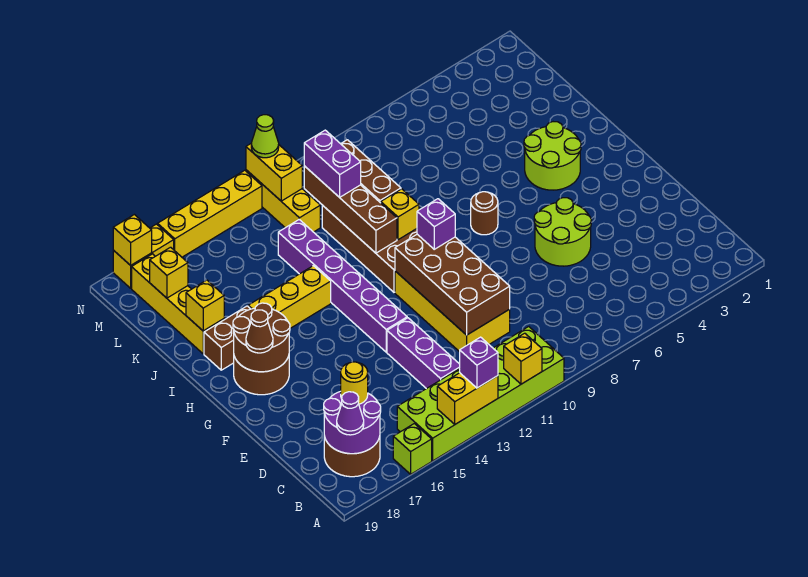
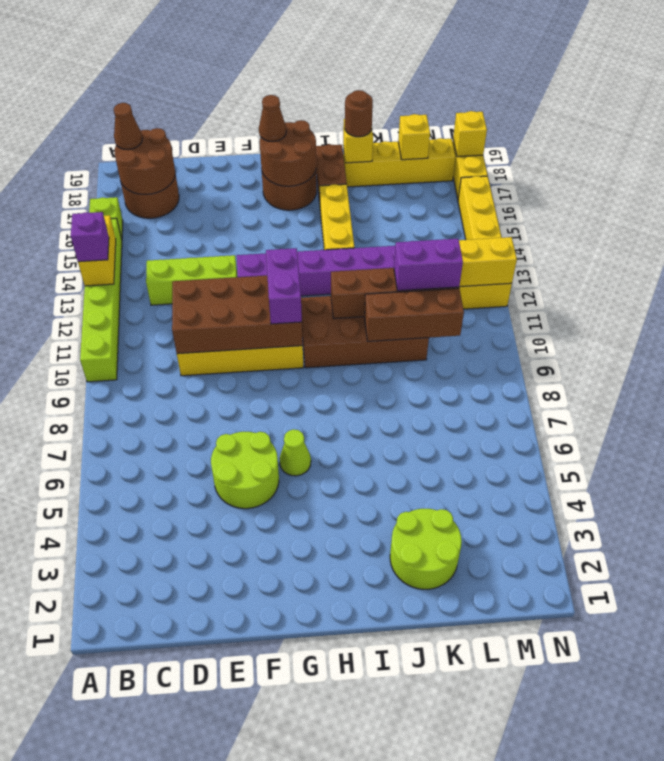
lime brick A10:B15 level 1 -> lime brick A10:A15 level 1
yellow brick A11 level 2 -> none
purple round brick B17:C18 level 2 -> brown round brick B17:C18 level 2
purple cone B18 level 3 -> brown cone B18 level 3
purple brick C13:E13 level 1 -> lime brick C13:E13 level 1
yellow round brick C17 level 3 -> none
purple brick G10 level 3 -> purple brick G10:G11 level 3
lime round brick H3:I4 level 1 -> lime round brick J2:K3 level 1
brown round brick H7 level 1 -> brown round brick J18 level 3
yellow brick I10 level 2 -> none
lime cone N12 level 3 -> lime cone G6 level 1

